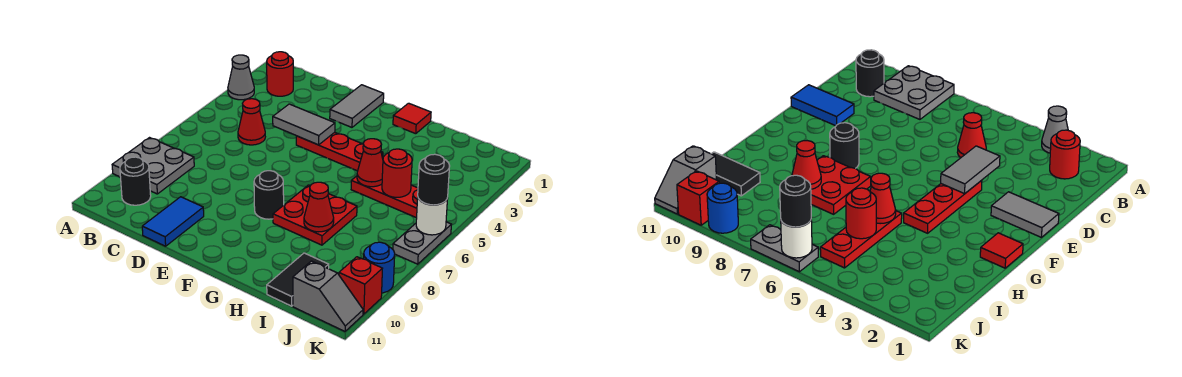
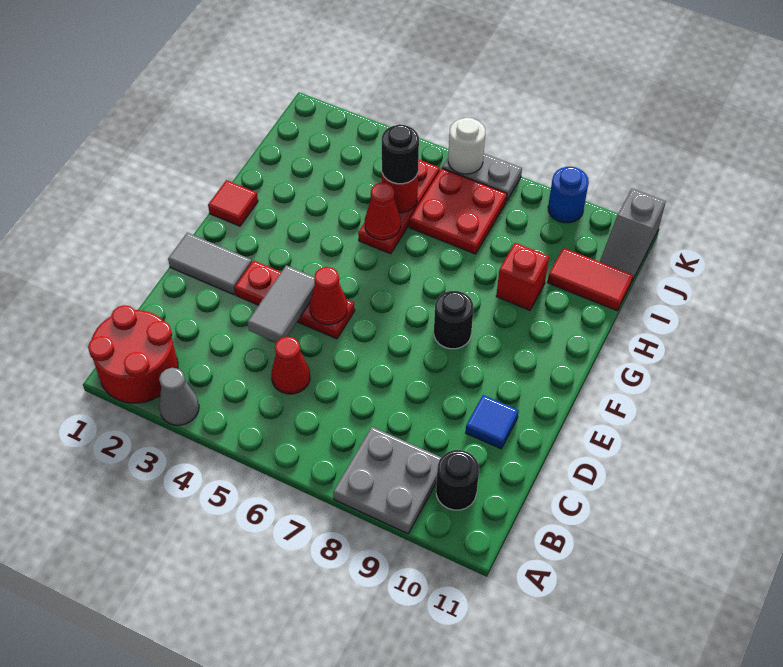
red round brick B2 level 1 -> red round brick A1:B2 level 1
blue tile D10:D11 level 1 -> blue tile D10 level 1
red plate E4:G4 level 1 -> red plate E3:E5 level 1
red plate G7:H8 level 1 -> red plate I6:J7 level 1
red cone H8 level 2 -> red cone E5 level 2
black tile I10:I11 level 1 -> red tile I10:I11 level 1
grey slope J11:K11 level 1 top J -> grey slope J11:K11 level 1 top K
black round brick K6 level 3 -> black round brick I5 level 3
red brick K10 level 1 -> red brick H9 level 1

